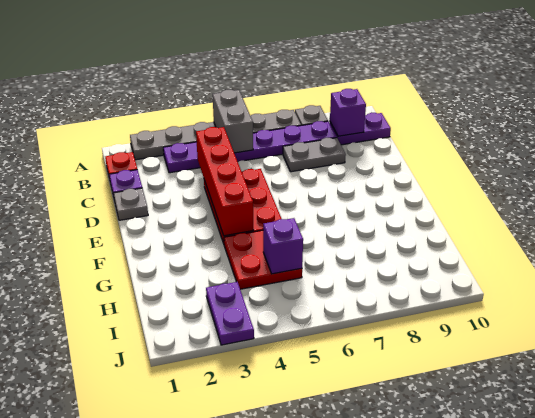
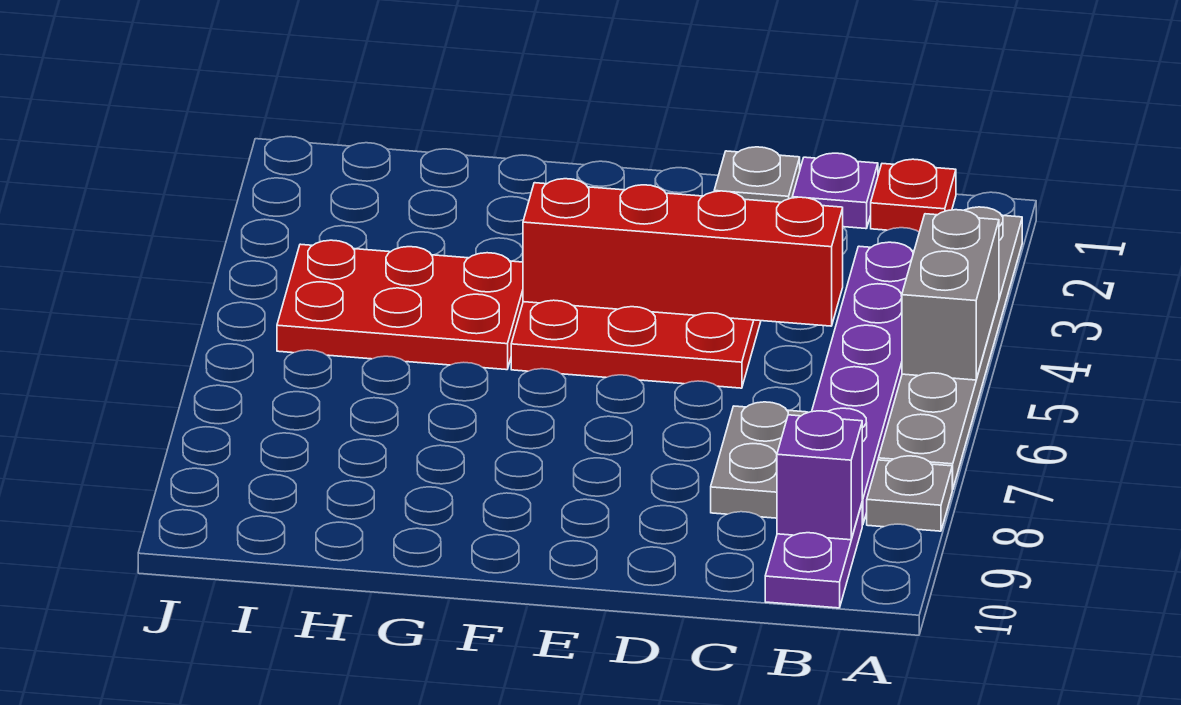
grey brick A5:B5 level 2 -> grey brick A4:A5 level 2
red plate G4:H5 level 1 -> red plate G4:I5 level 1
purple brick H5 level 2 -> none
purple plate I3:J3 level 1 -> none

